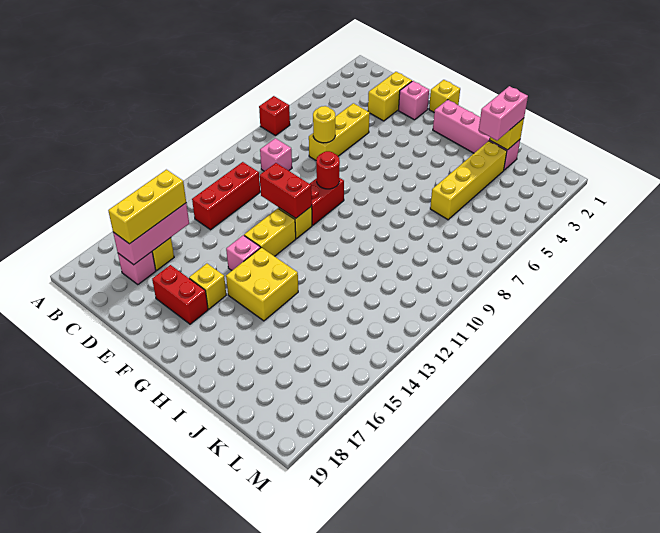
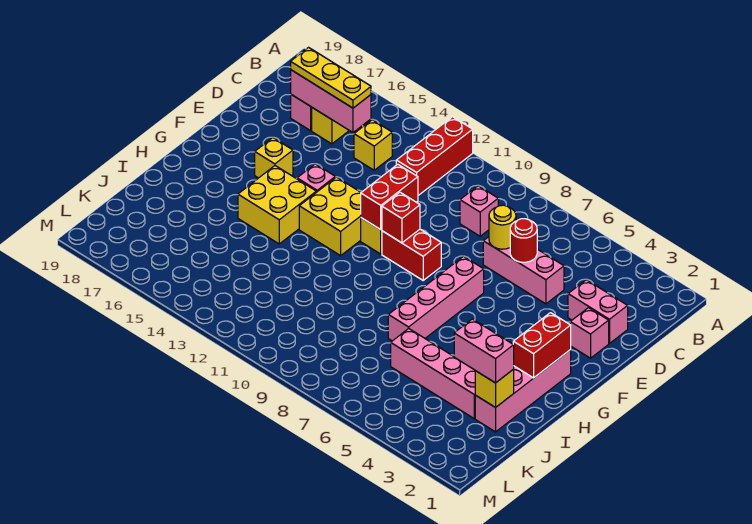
red brick A7 level 1 -> red brick F10 level 2
red brick C11:C13 level 1 -> red brick A12:C12 level 1
yellow brick C15:C17 level 3 -> yellow plate C15:C17 level 3
yellow brick D2:D3 level 1 -> pink brick D2:D3 level 1
yellow brick D5:D7 level 1 -> pink brick D5:D7 level 1
red brick E17:F17 level 1 -> red brick G2:H2 level 2
yellow brick F1 level 1 -> yellow brick C14 level 1
none -> pink brick F7:I7 level 1
red round brick F9 level 2 -> red round brick D6 level 2
yellow brick F12:F13 level 1 -> yellow brick F12:G13 level 1
yellow brick J3:J6 level 1 -> pink brick J3:J6 level 1

